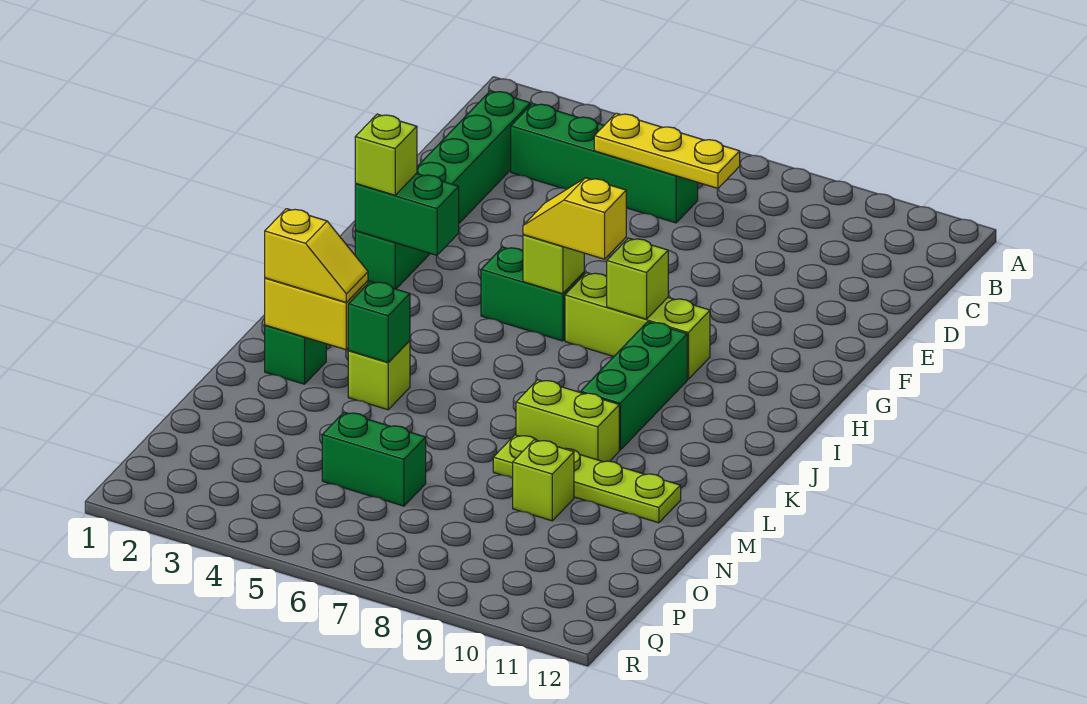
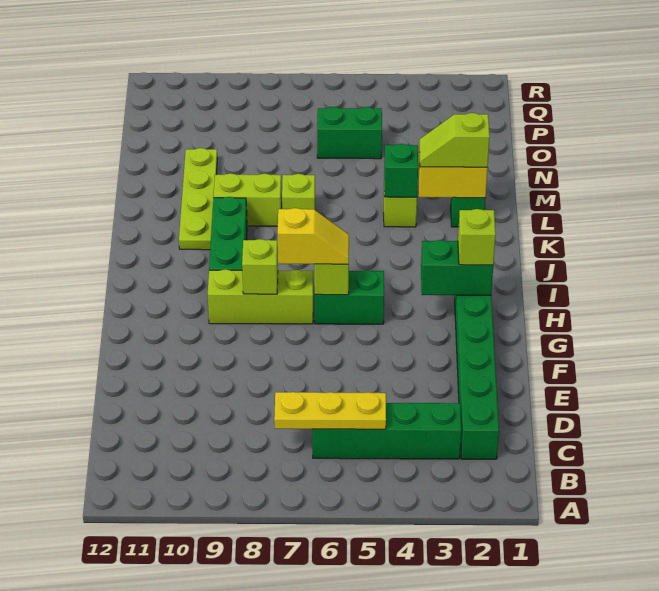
yellow slope L2:L3 level 3 top 2 -> lime slope L2:L3 level 3 top 2
lime plate M8:M11 level 1 -> lime plate K10:N10 level 1
lime brick N9 level 1 -> lime brick L7 level 1

